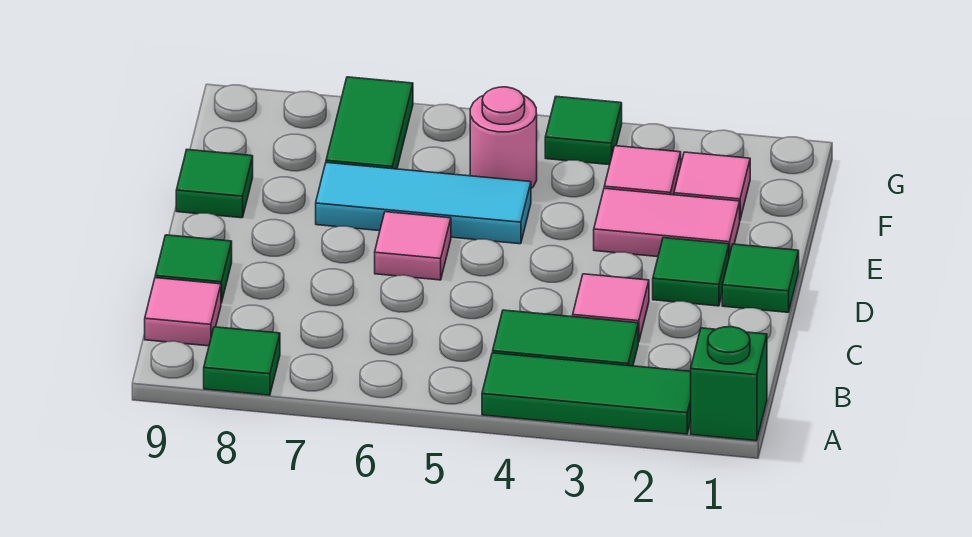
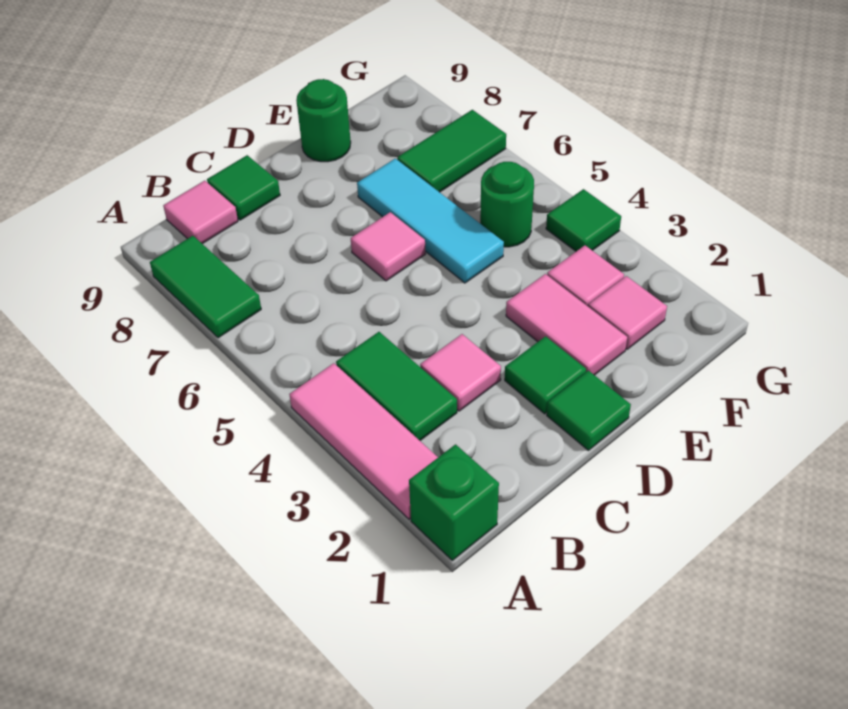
green tile A2:A4 level 1 -> pink tile A2:A4 level 1
green tile A8 level 1 -> green tile A7:A8 level 1
green tile E9 level 1 -> green round brick E9 level 1
pink round brick F5 level 1 -> green round brick F5 level 1

